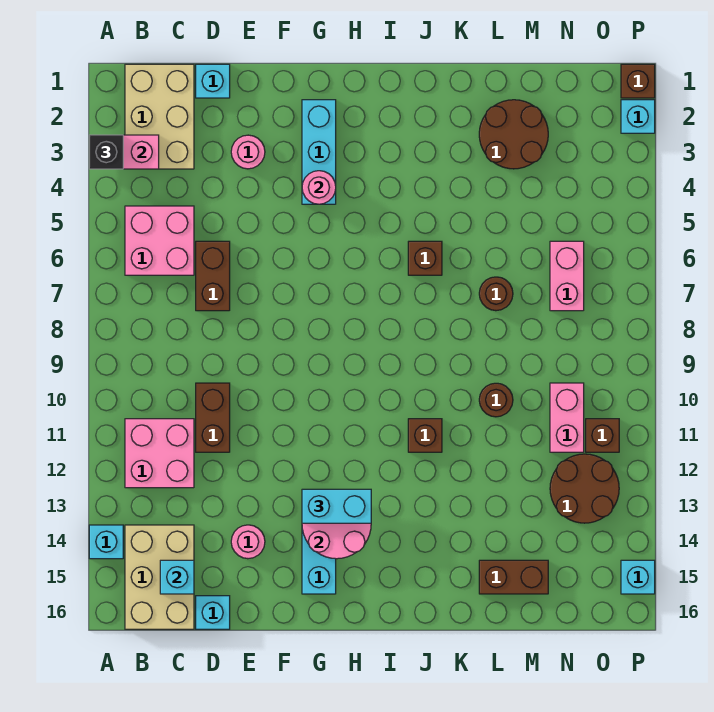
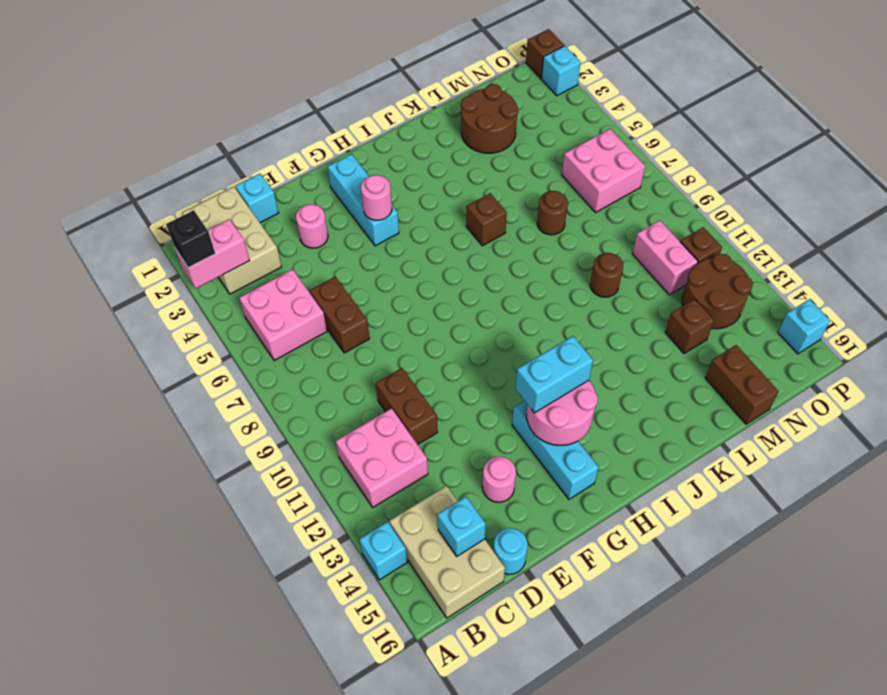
cyan brick D16 level 1 -> cyan round brick D16 level 1
brown brick J11 level 1 -> brown brick M13 level 1
brown brick L15:M15 level 1 -> brown brick M15:M16 level 1
pink brick N6:N7 level 1 -> pink brick N6:O7 level 1

